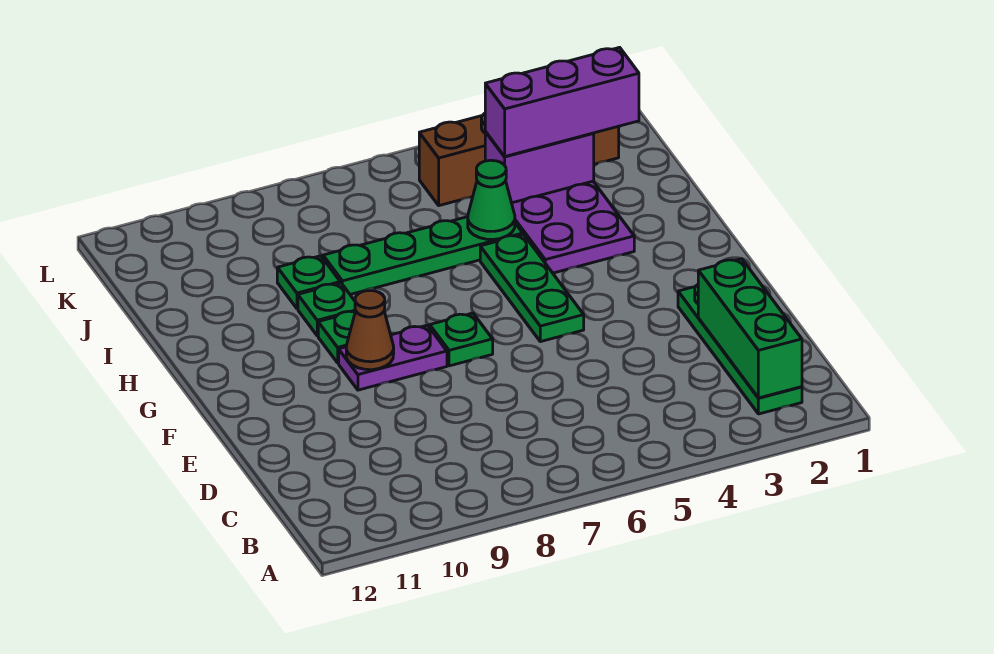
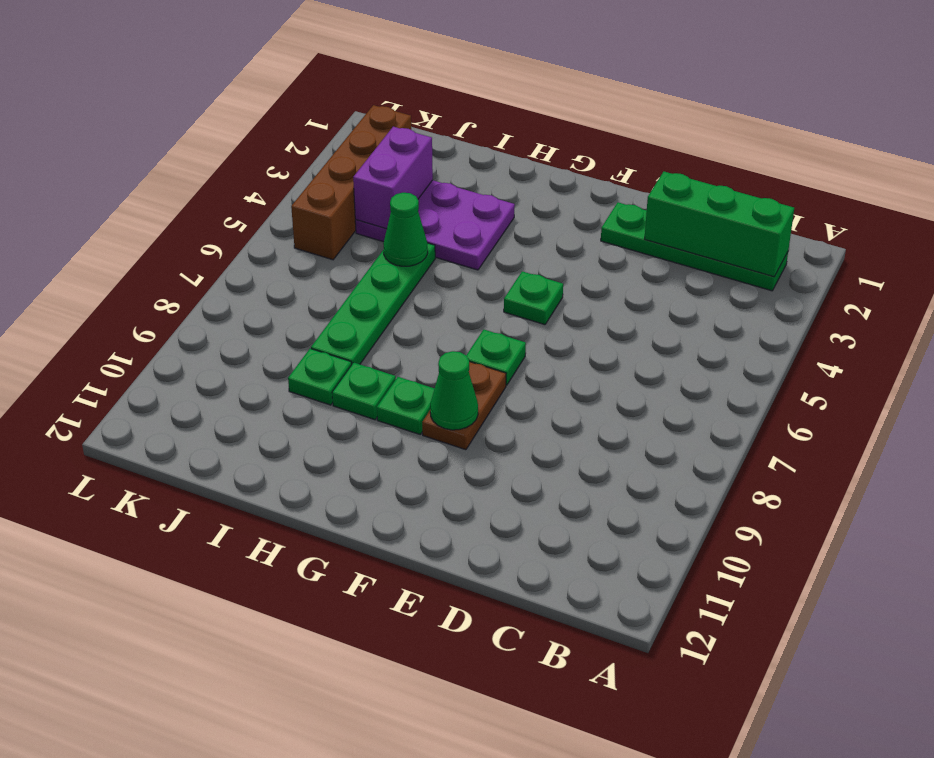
green plate F5:H5 level 1 -> green plate F5 level 1
purple plate F8:F9 level 1 -> brown plate F8:F9 level 1
brown cone F9 level 2 -> green cone F9 level 2
purple brick J2:J4 level 3 -> none

